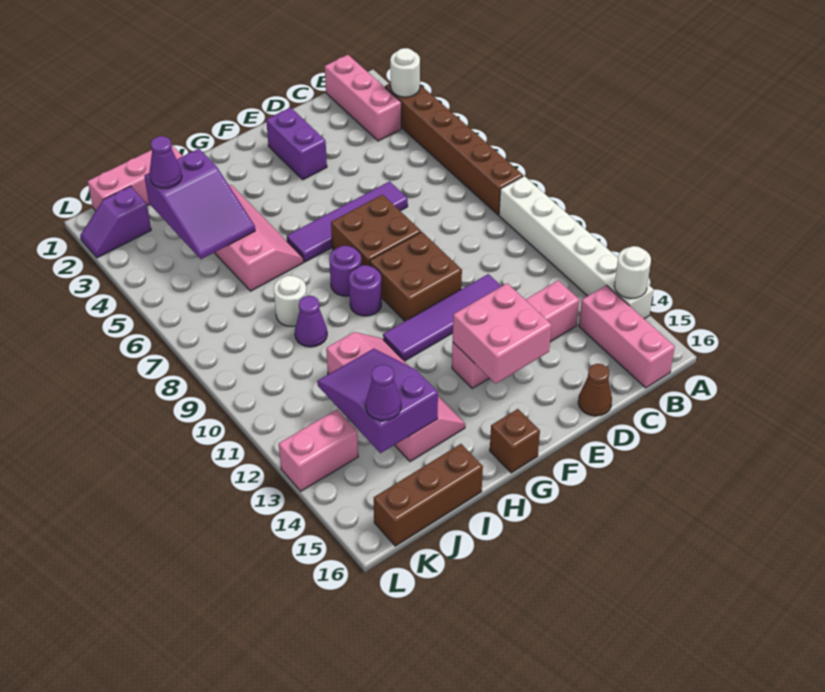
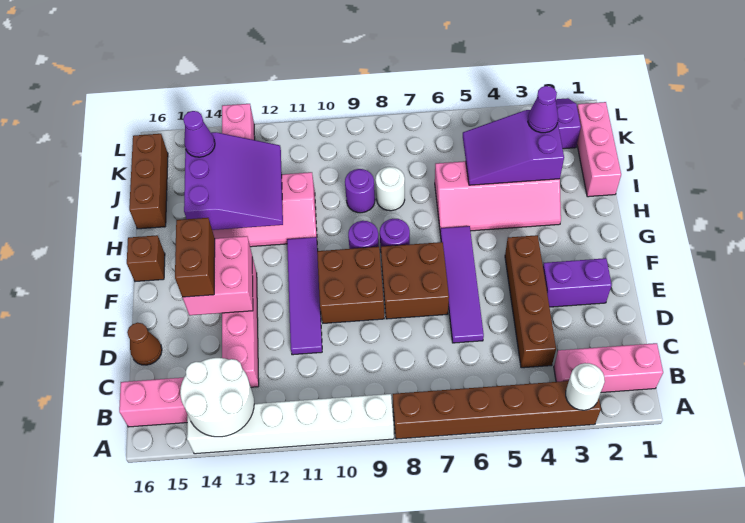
white round brick A14 level 2 -> white round brick A13:B14 level 2
none -> brown brick C4:F4 level 1
none -> brown brick E14:F14 level 3
purple cone I9 level 1 -> purple round brick I9 level 1
purple slope I12:J14 level 2 top 14 -> purple slope H12:J14 level 2 top 14

